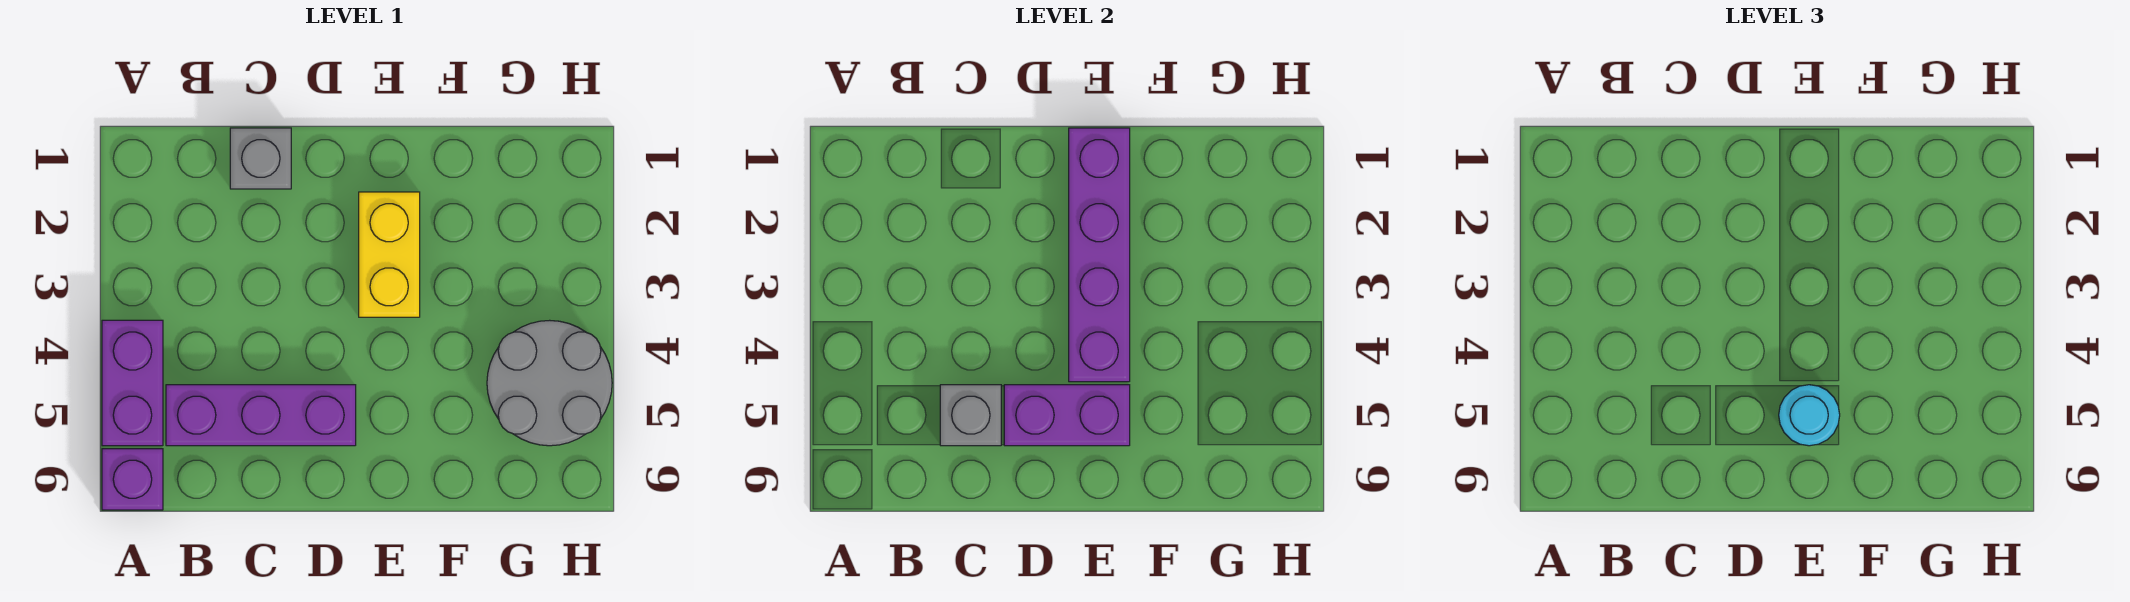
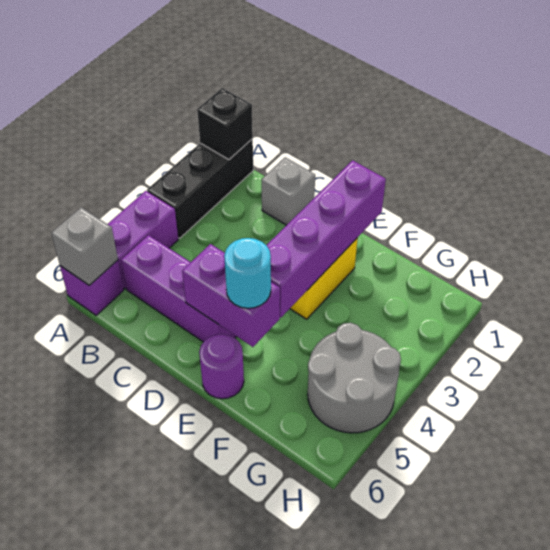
none -> black brick A1:A3 level 1
none -> black brick A1 level 2
grey brick C5 level 2 -> grey brick A6 level 2
none -> purple round brick E6 level 1

